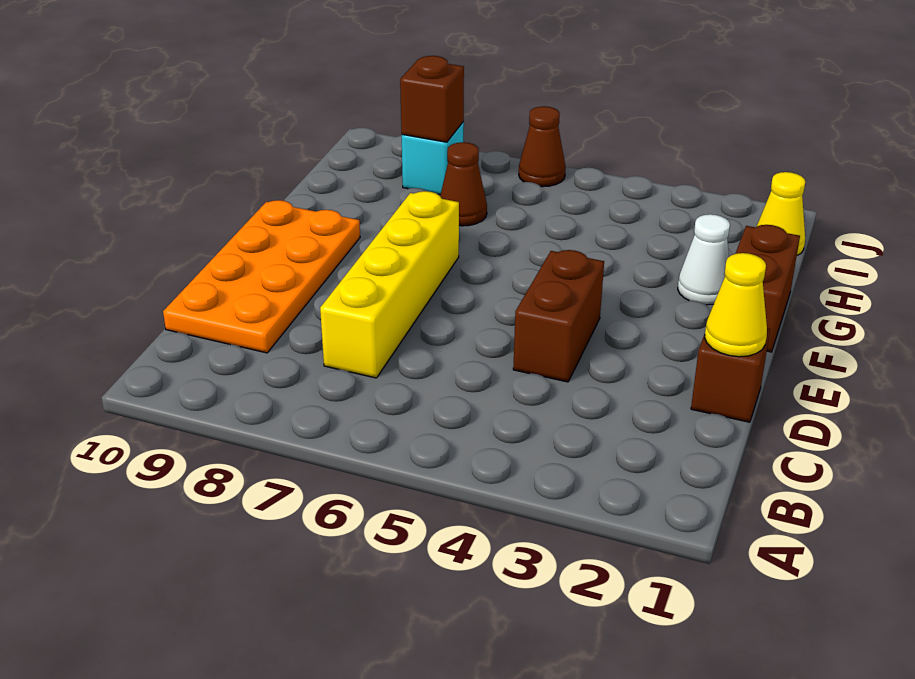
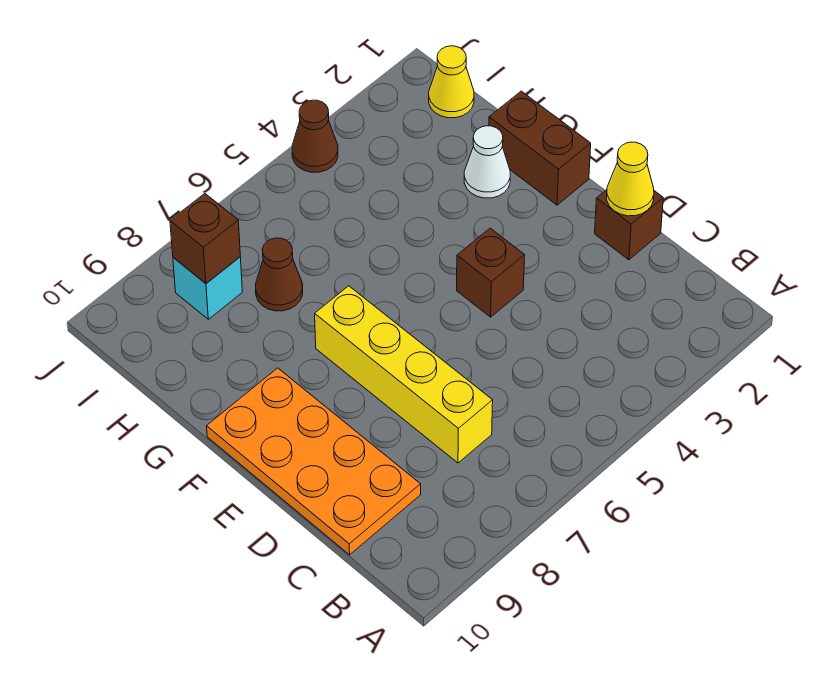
brown brick D4:E4 level 1 -> brown brick E4 level 1
brown cone J6 level 1 -> brown cone J4 level 1

